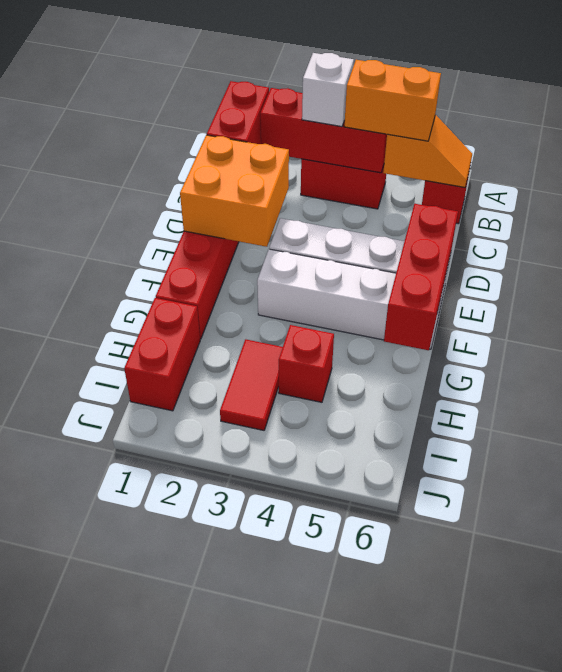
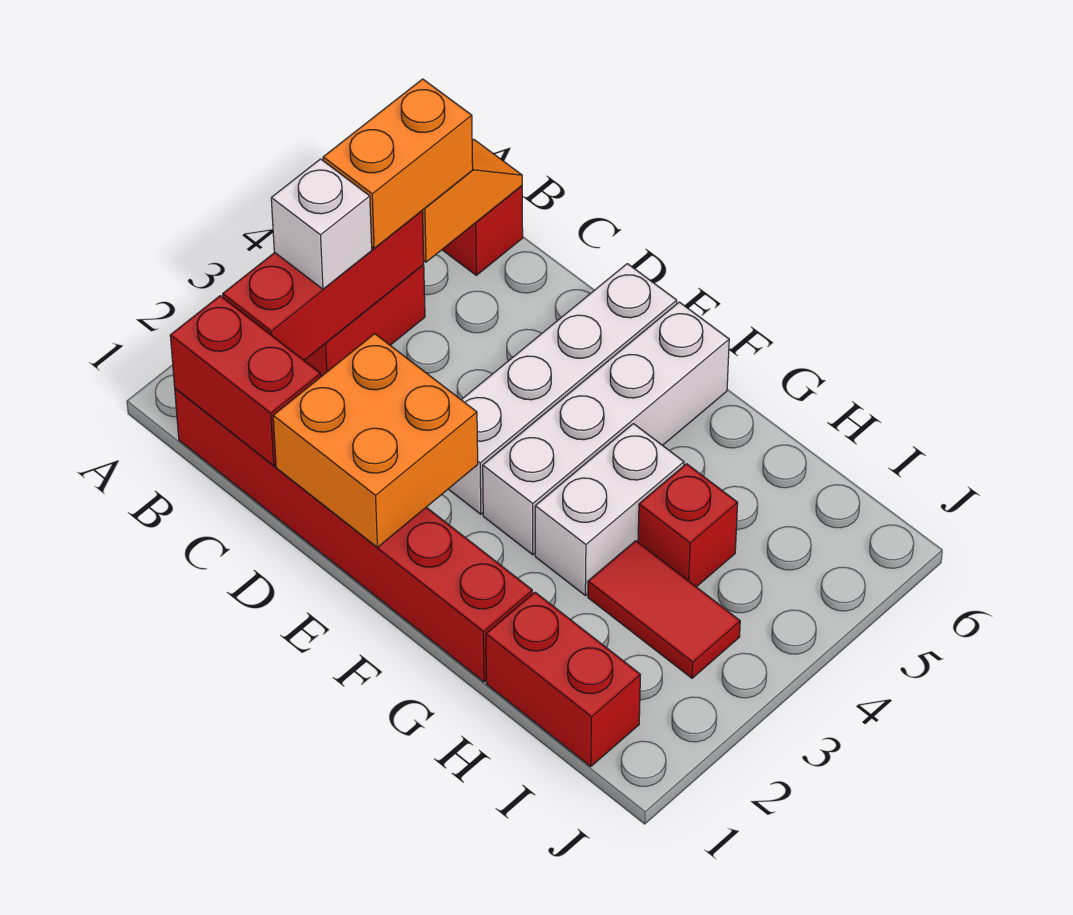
red brick E6:G6 level 2 -> none
none -> white brick G3:G4 level 1

